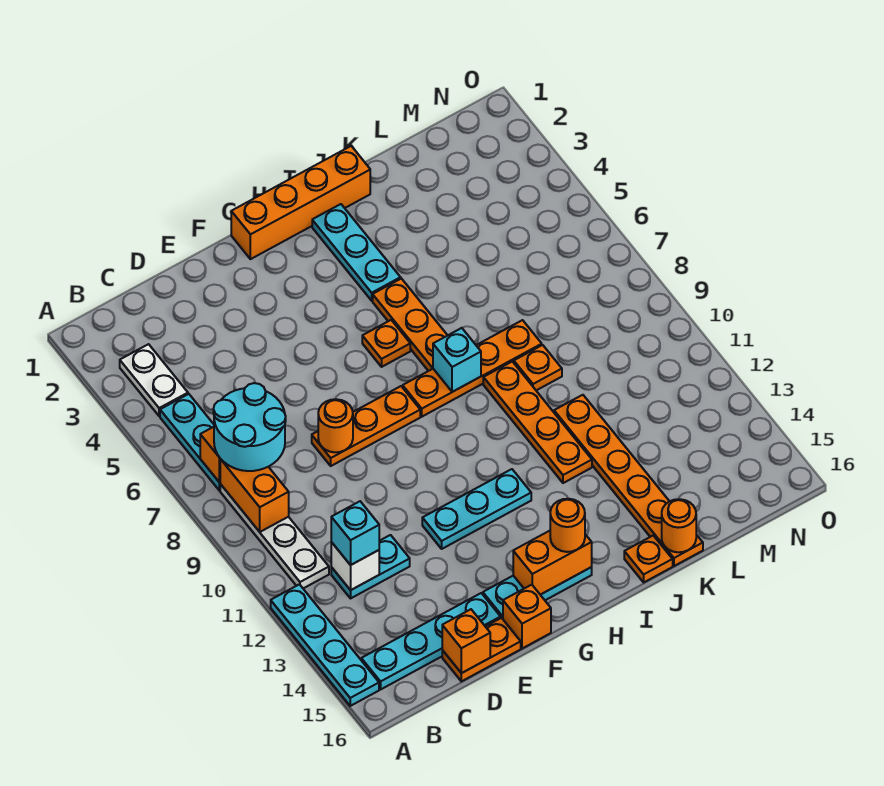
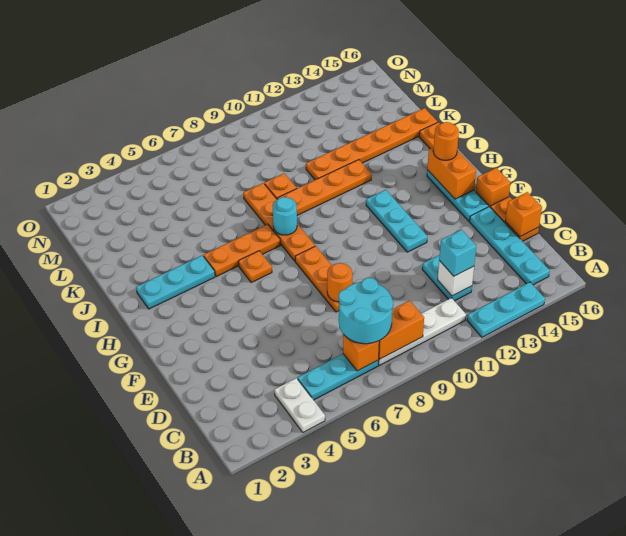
cyan plate A12:A15 level 1 -> cyan plate A12:A14 level 1
white plate B3:B4 level 1 -> white plate A4:B4 level 1
orange brick G1:J1 level 1 -> none
cyan brick I8 level 2 -> cyan round brick I8 level 2
orange round brick K16 level 2 -> none

